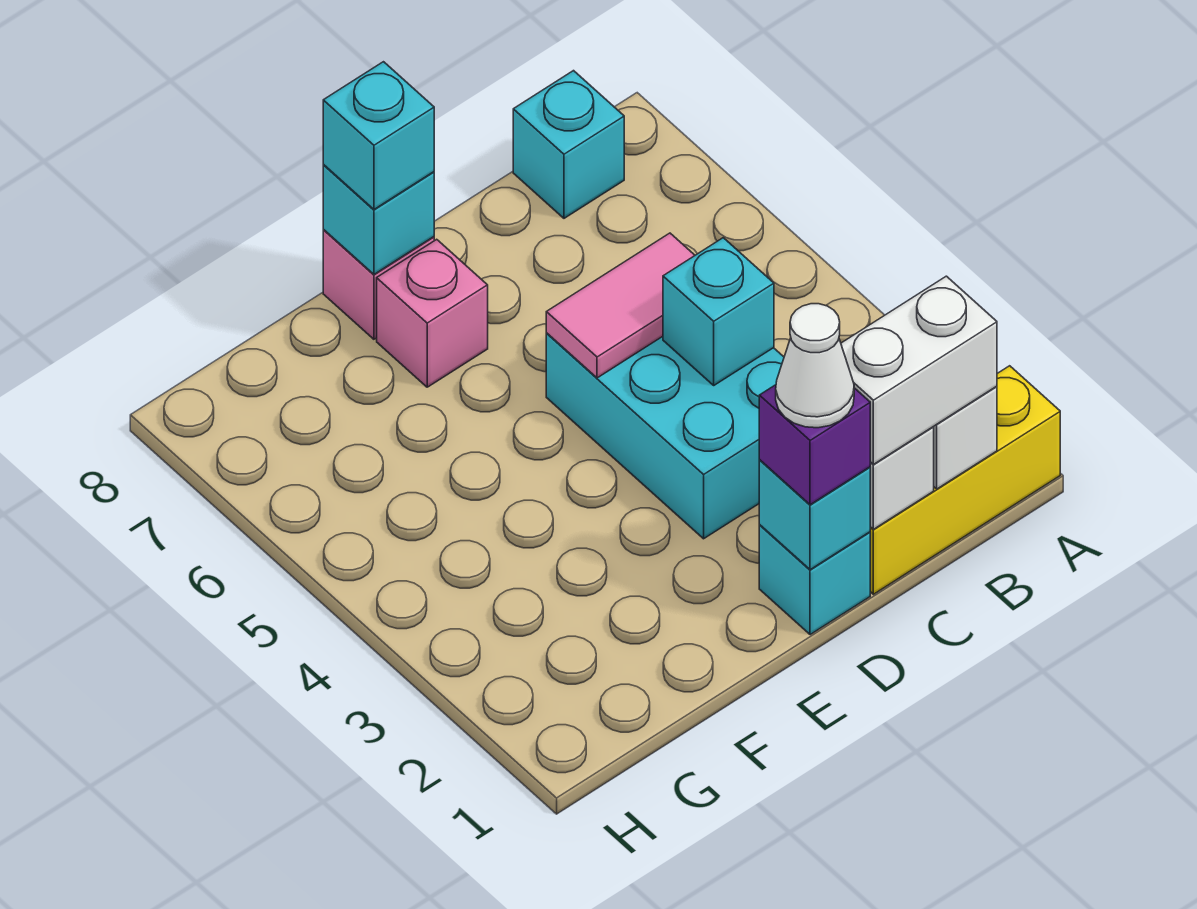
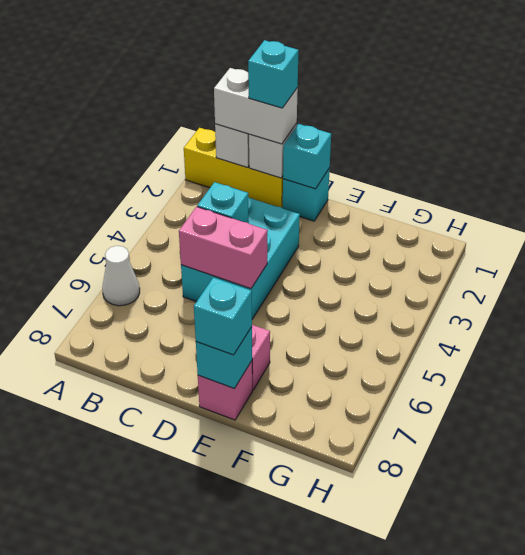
cyan brick B8 level 1 -> cyan brick C1 level 4
pink tile C5:D5 level 2 -> pink brick C5:D5 level 2
purple brick D1 level 3 -> none
white cone D1 level 4 -> white cone A6 level 1

